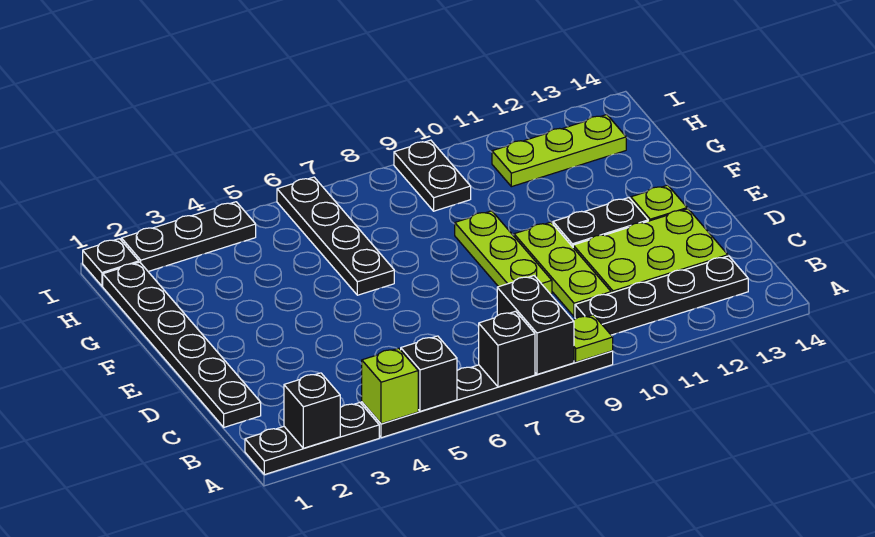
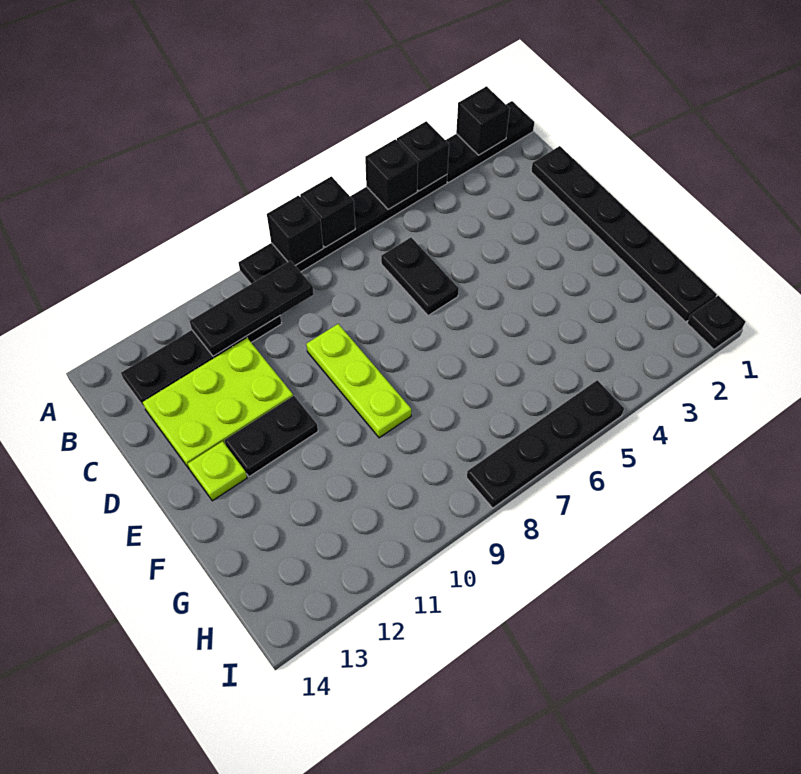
lime brick A4 level 2 -> black brick A4 level 2
black brick A8:B8 level 2 -> black brick A8 level 2
lime plate A9 level 2 -> none
lime plate C10:E10 level 1 -> none
black plate F6:I6 level 1 -> black plate I5:I8 level 1
black plate H9:I9 level 1 -> black plate C6:D6 level 1
lime plate H11:H13 level 1 -> none
black plate I2:I4 level 1 -> black plate B9:B11 level 2

